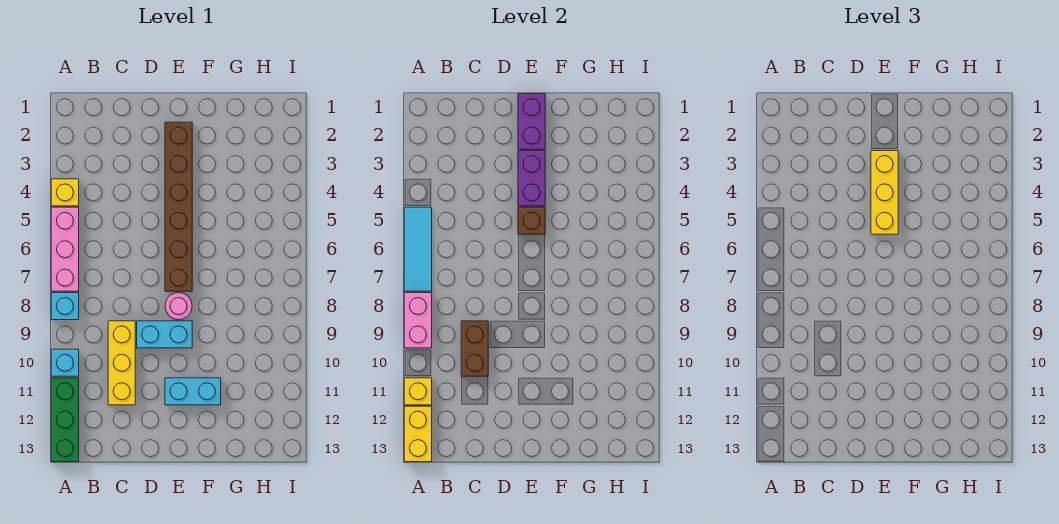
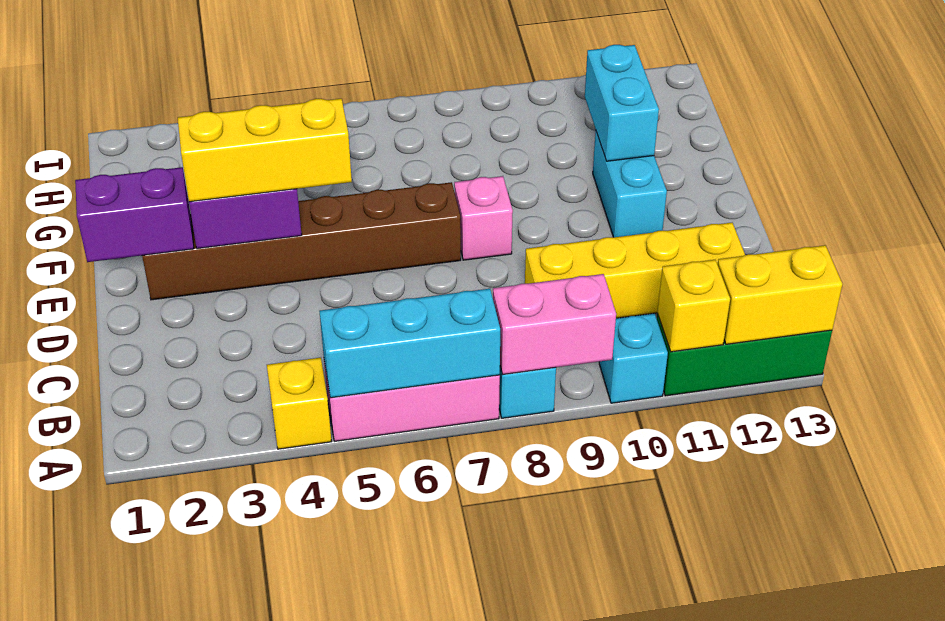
cyan tile A5:A7 level 2 -> cyan brick A5:A7 level 2
yellow brick C9:C11 level 1 -> yellow brick C9:C12 level 1
brown brick C9:C10 level 2 -> none
cyan brick D9:E9 level 1 -> cyan brick F11:G11 level 2
brown brick E5 level 2 -> none
pink round brick E8 level 1 -> pink brick E8 level 1

